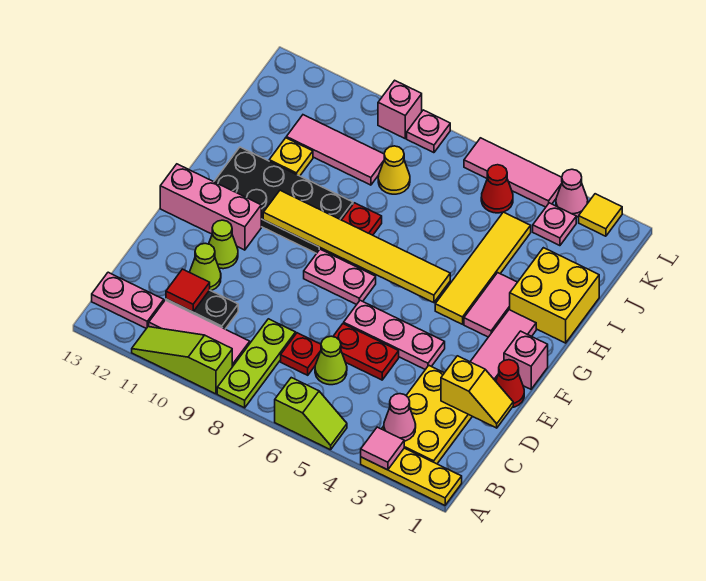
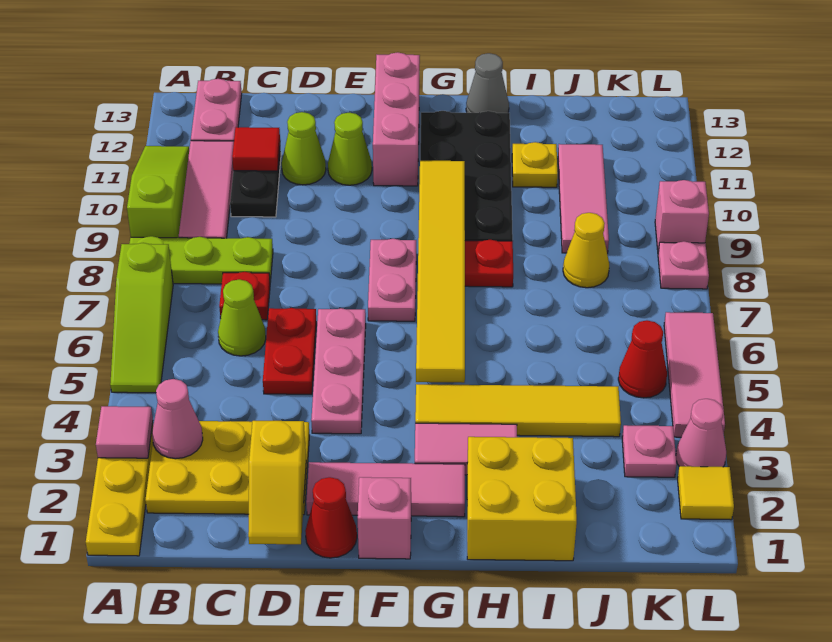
lime slope A5:A6 level 1 top 6 -> lime slope A5:A7 level 1 top 7
none -> grey cone H13 level 1

